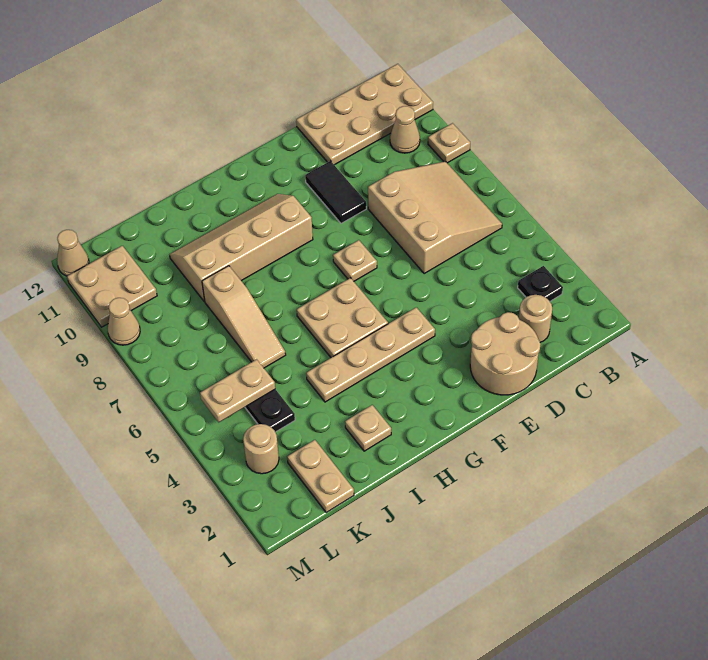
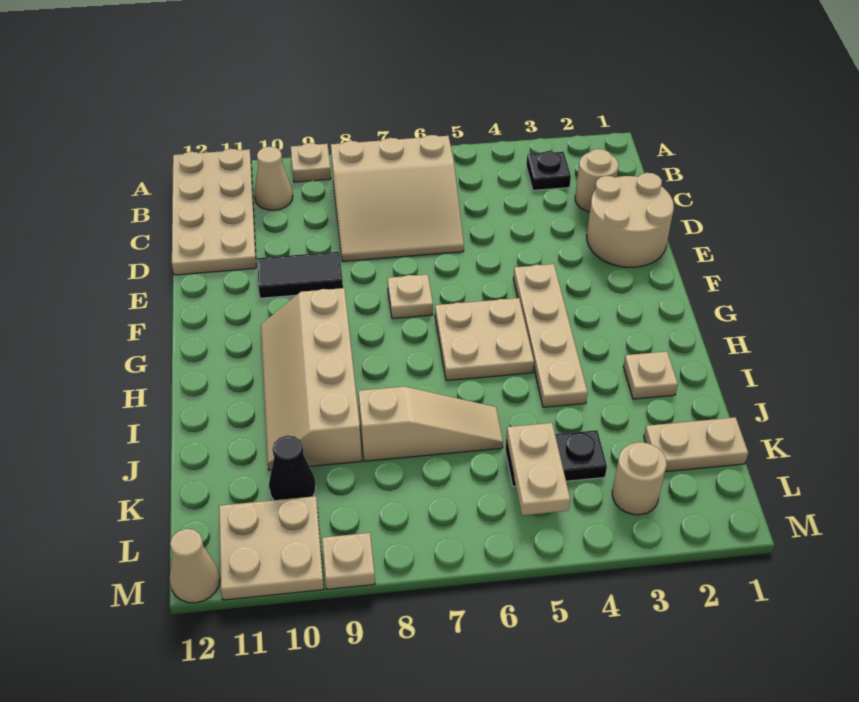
tan slope B6:D8 level 1 top D -> tan slope B6:D8 level 1 top B
none -> black cone K10 level 1
tan cone M9 level 1 -> tan plate M9 level 1

